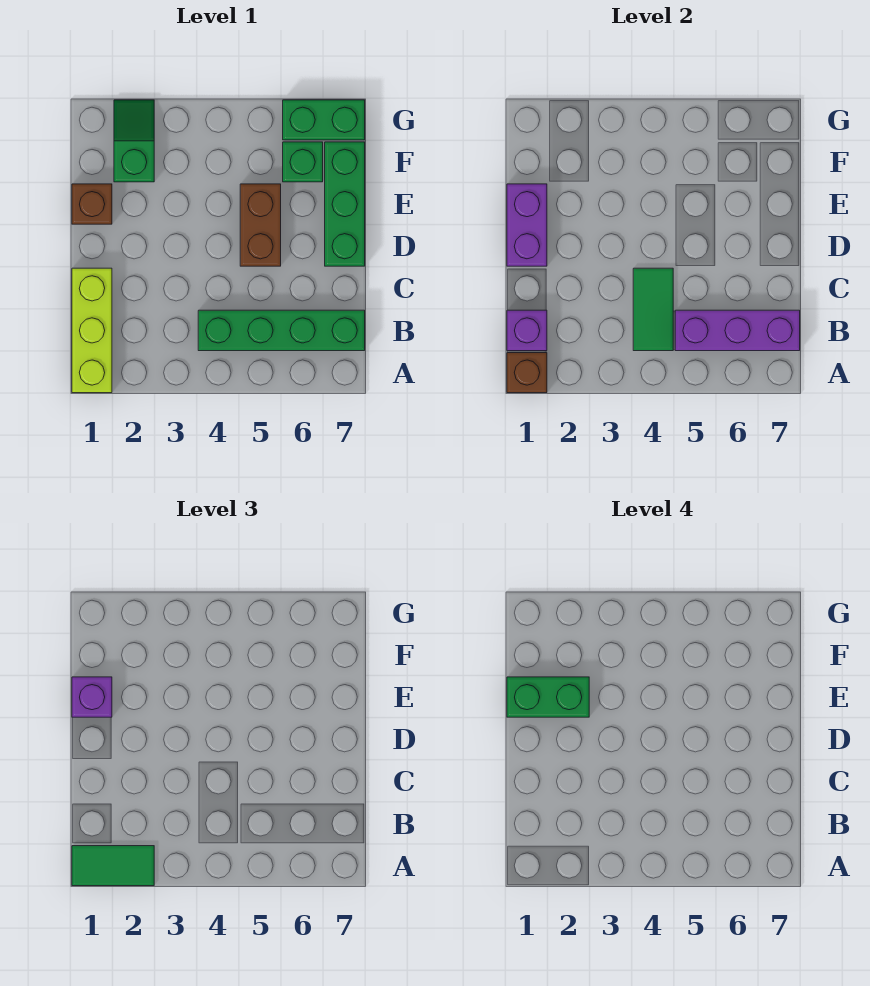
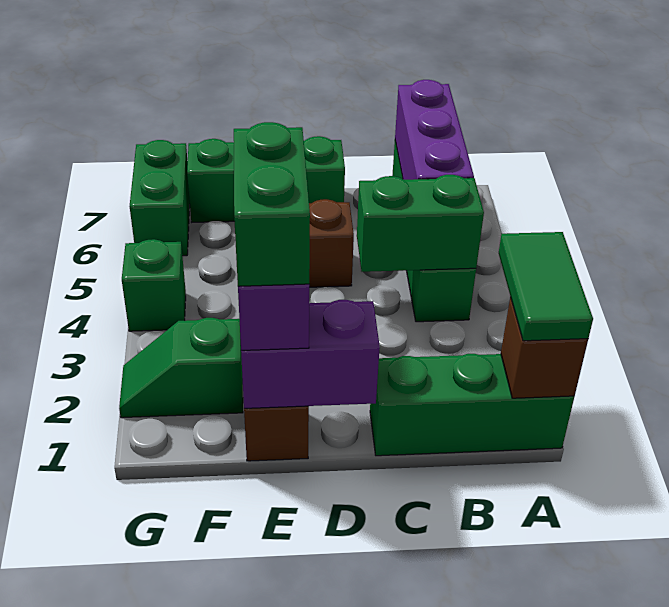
lime brick A1:C1 level 1 -> green brick A1:C1 level 1
purple brick B1 level 2 -> none
green tile B4:C4 level 2 -> green brick B4:C4 level 2
green brick F6 level 1 -> green brick G4 level 1

